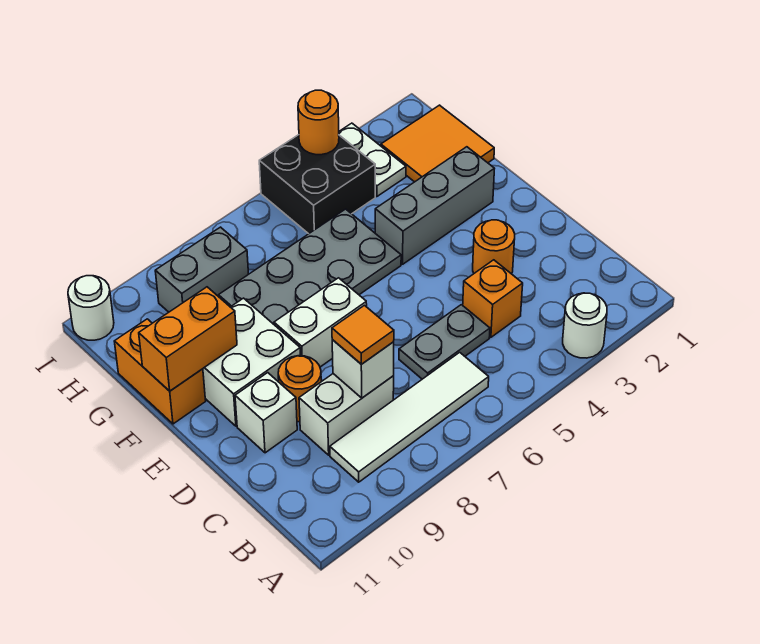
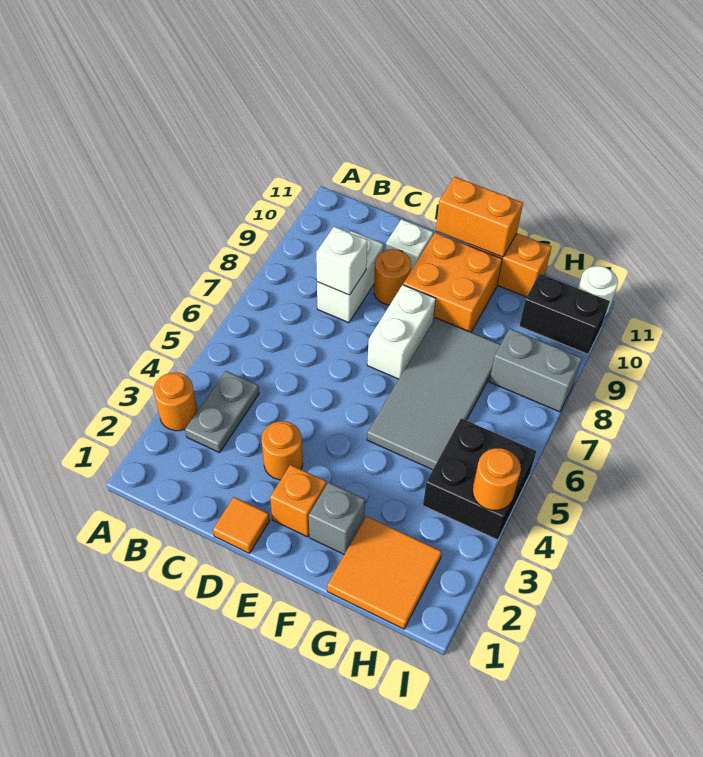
white round brick A3 level 1 -> orange round brick A3 level 1
white tile B6:B9 level 1 -> none
orange brick C4 level 1 -> orange brick E2 level 1
grey plate C5:C6 level 1 -> grey plate B3:B4 level 1
orange tile C8 level 3 -> orange tile D1 level 1
white brick E9:F10 level 1 -> orange brick E9:F10 level 1
grey brick F2:F4 level 1 -> grey brick F2 level 1
grey plate F5:G8 level 1 -> grey tile F5:G8 level 1
orange brick F10:F11 level 2 -> orange brick E11:F11 level 2
white plate H3:I3 level 1 -> none
grey brick H8:H9 level 1 -> grey brick H8:I8 level 1
none -> black brick H10:I10 level 1

